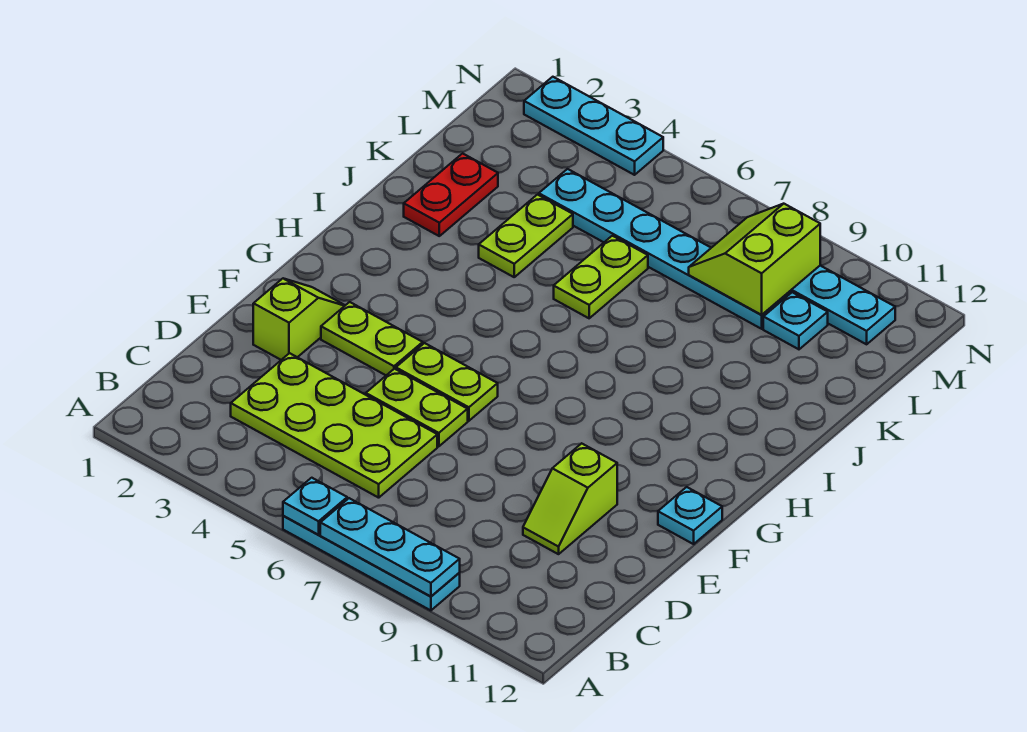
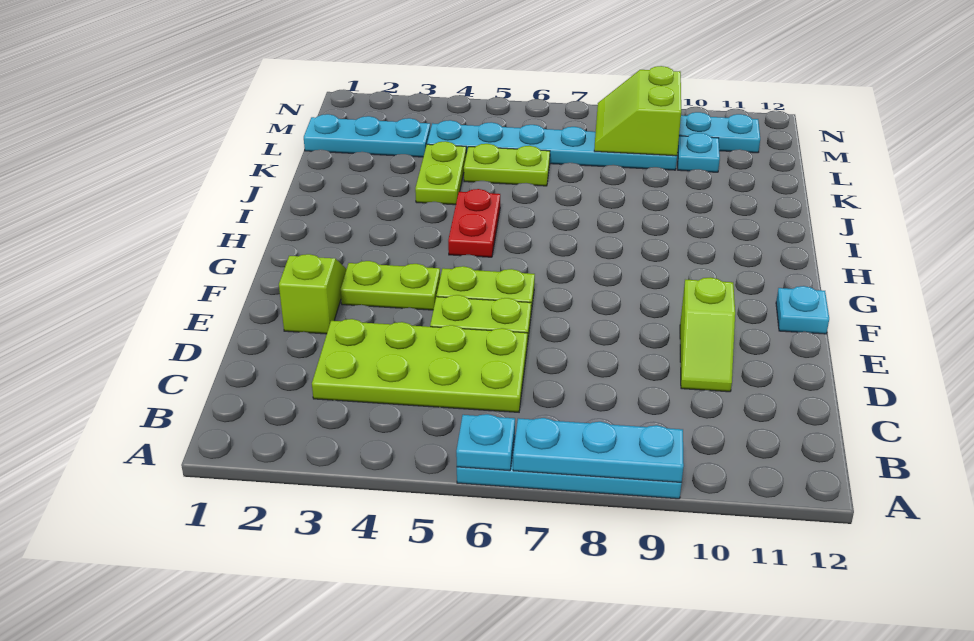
red plate J2:K2 level 1 -> red plate H5:I5 level 1
lime plate J6:K6 level 1 -> lime plate K5:K6 level 1
cyan plate N2:N4 level 1 -> cyan plate L1:L3 level 1

